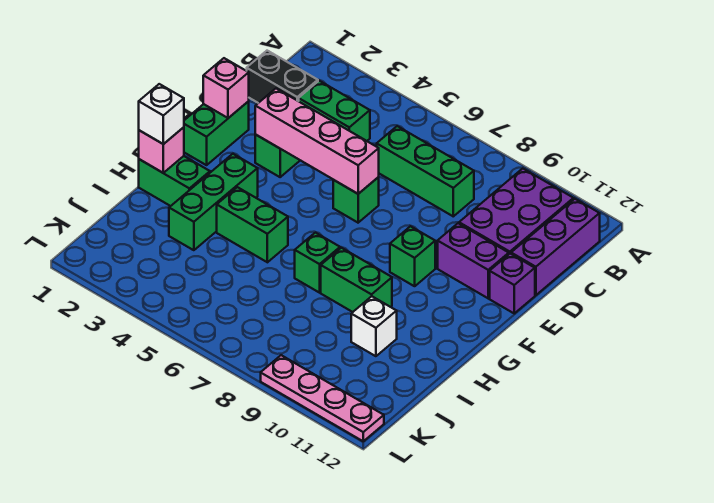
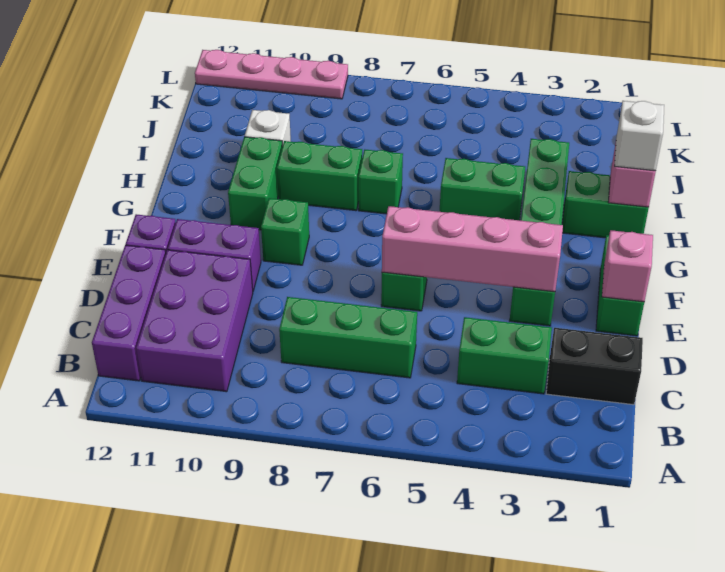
none -> green brick G10:H10 level 1

